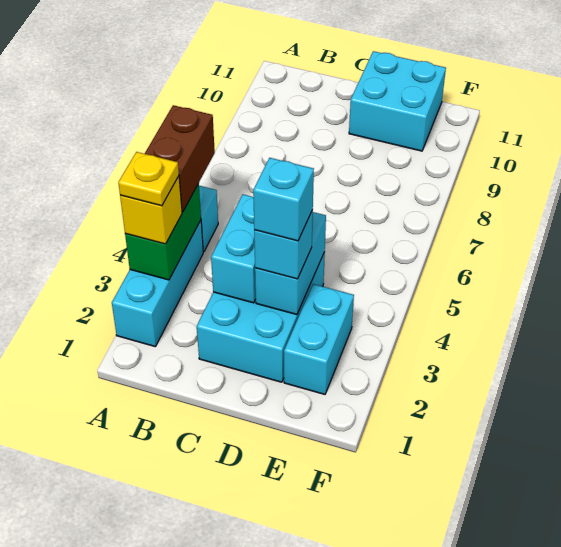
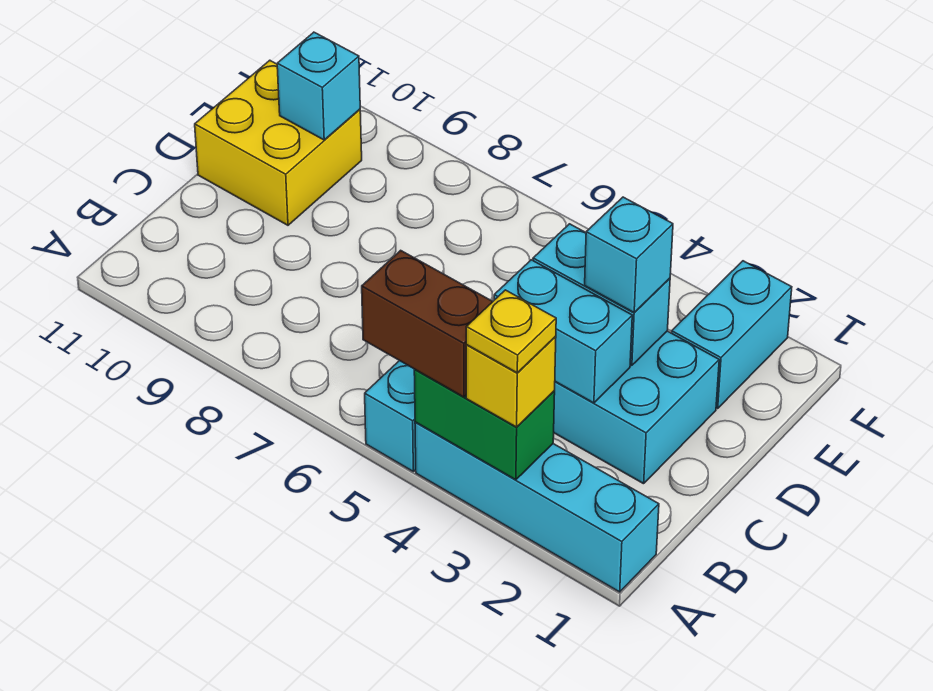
cyan brick A2:A4 level 1 -> cyan brick A1:A4 level 1
cyan brick D3 level 4 -> cyan brick E10 level 2
cyan brick D10:E11 level 1 -> yellow brick D10:E11 level 1
cyan brick E2:E3 level 1 -> cyan brick E2:F2 level 1

